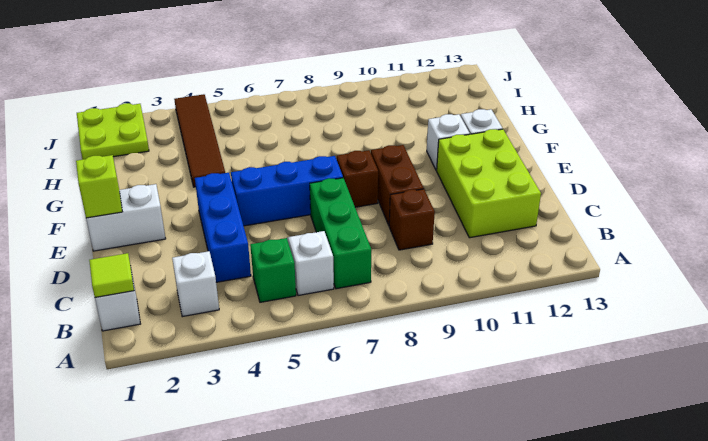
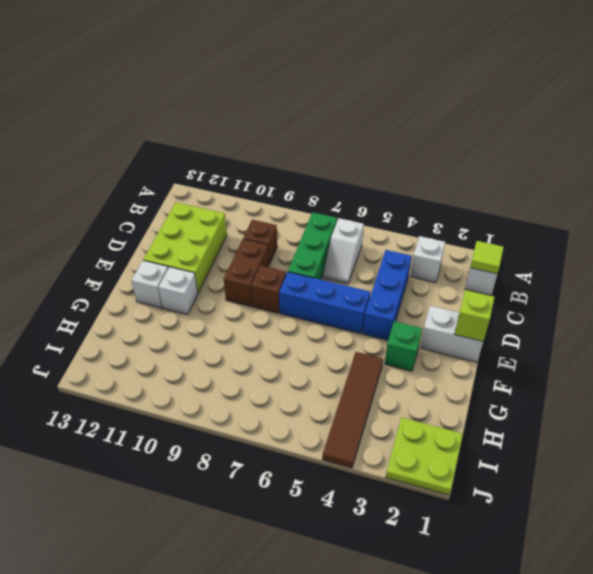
green brick B5 level 1 -> green brick F3 level 1

